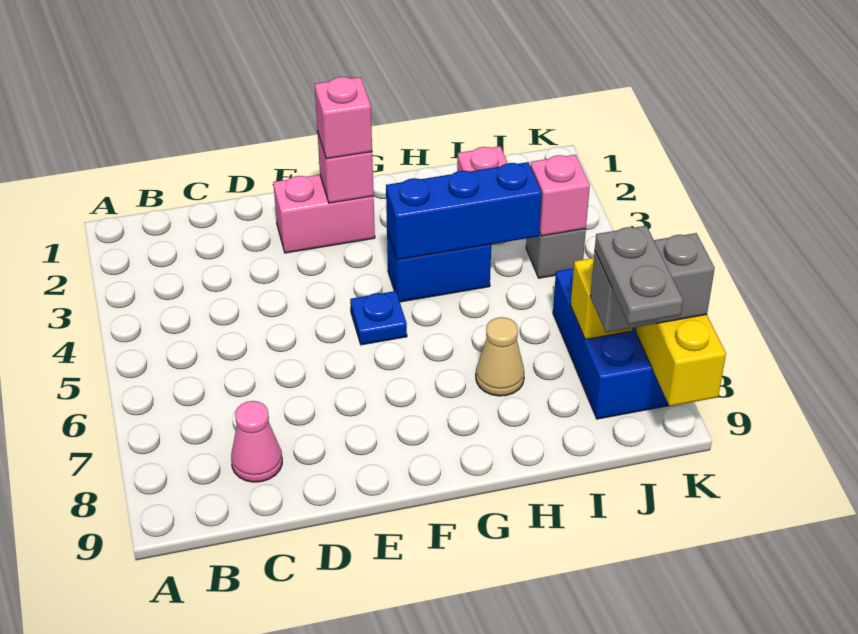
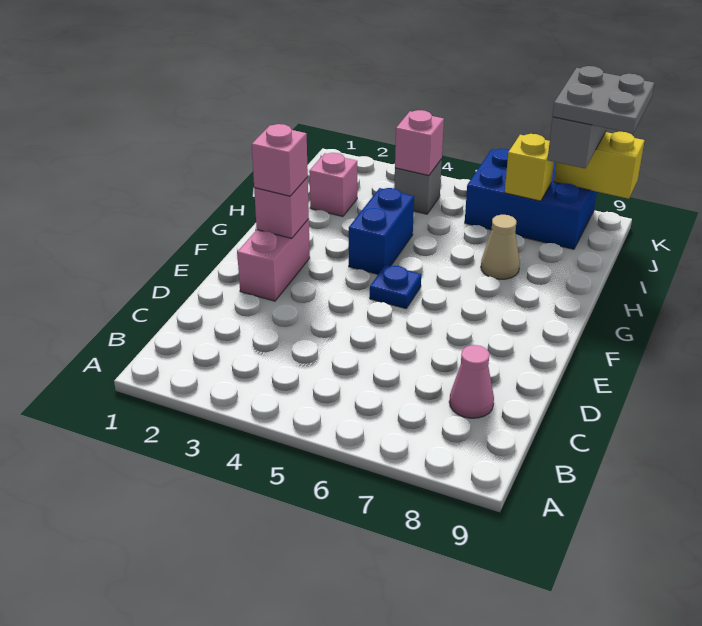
blue brick G4:I4 level 2 -> none
grey plate J8:J9 level 4 -> grey plate J8:K9 level 4

